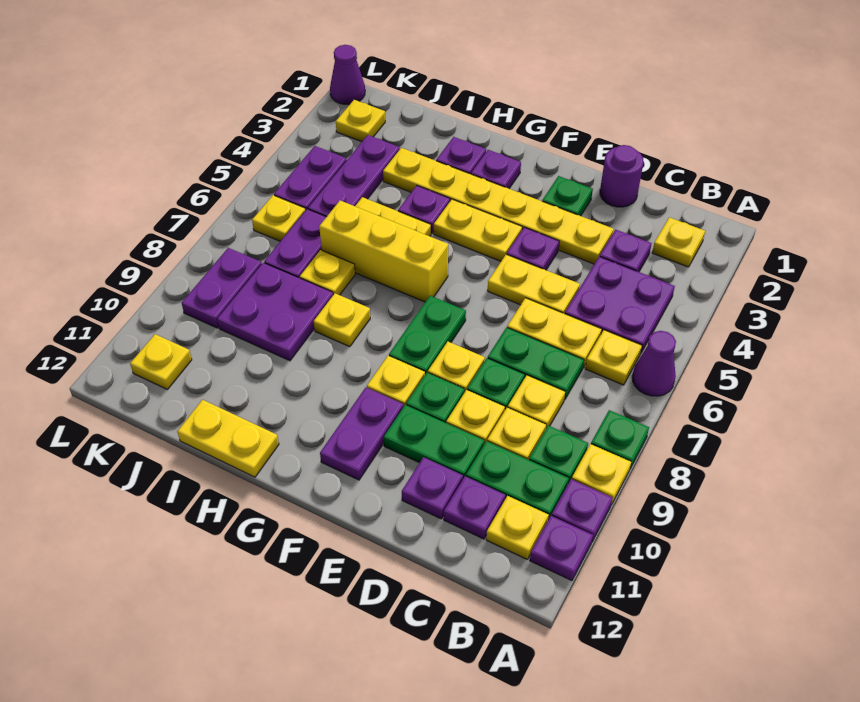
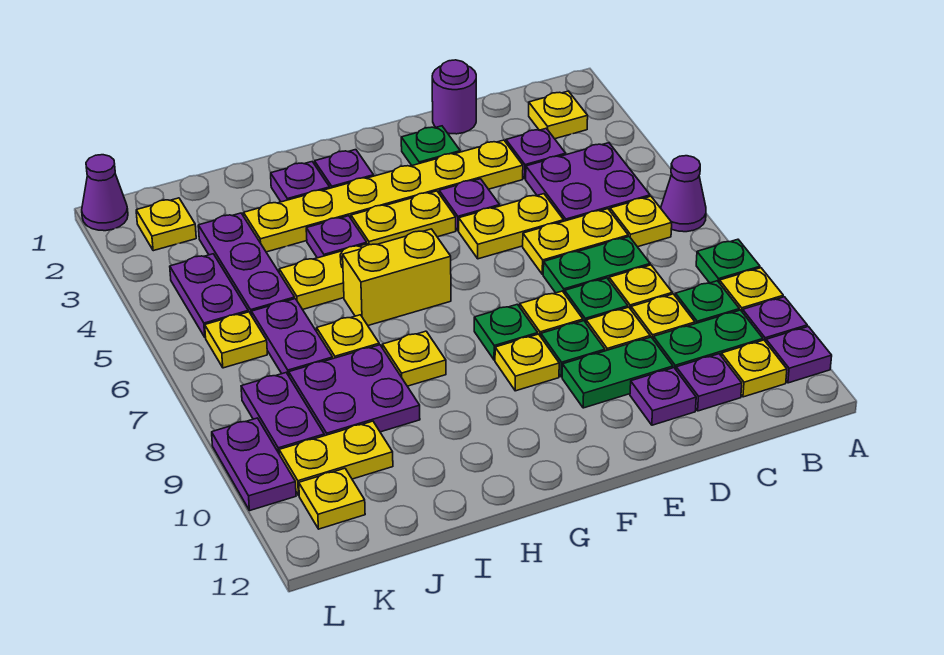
green plate F7:F8 level 1 -> green plate F8 level 1
purple plate F10:F11 level 1 -> purple plate L9:L10 level 1
yellow brick G6:I6 level 1 -> yellow brick G6:H6 level 1
yellow plate H12:I12 level 1 -> yellow plate J10:K10 level 1

